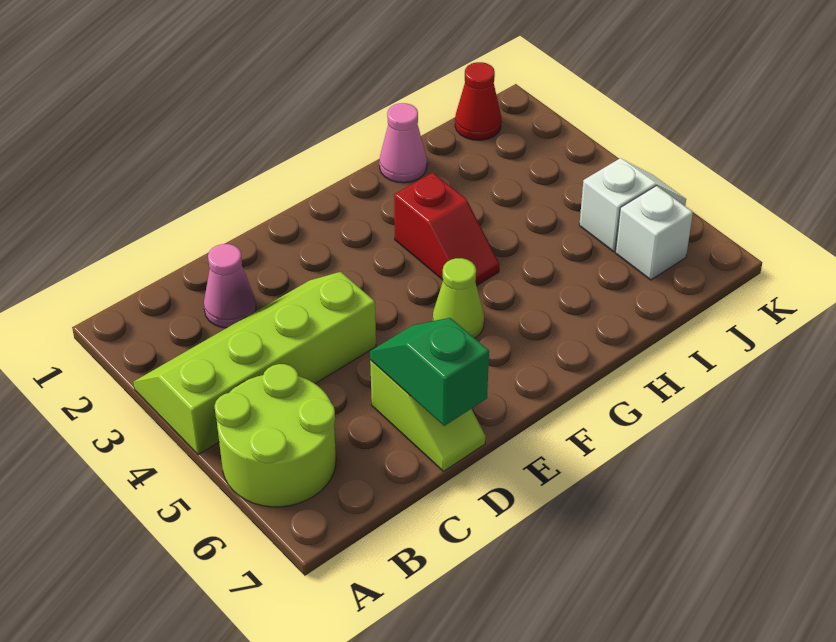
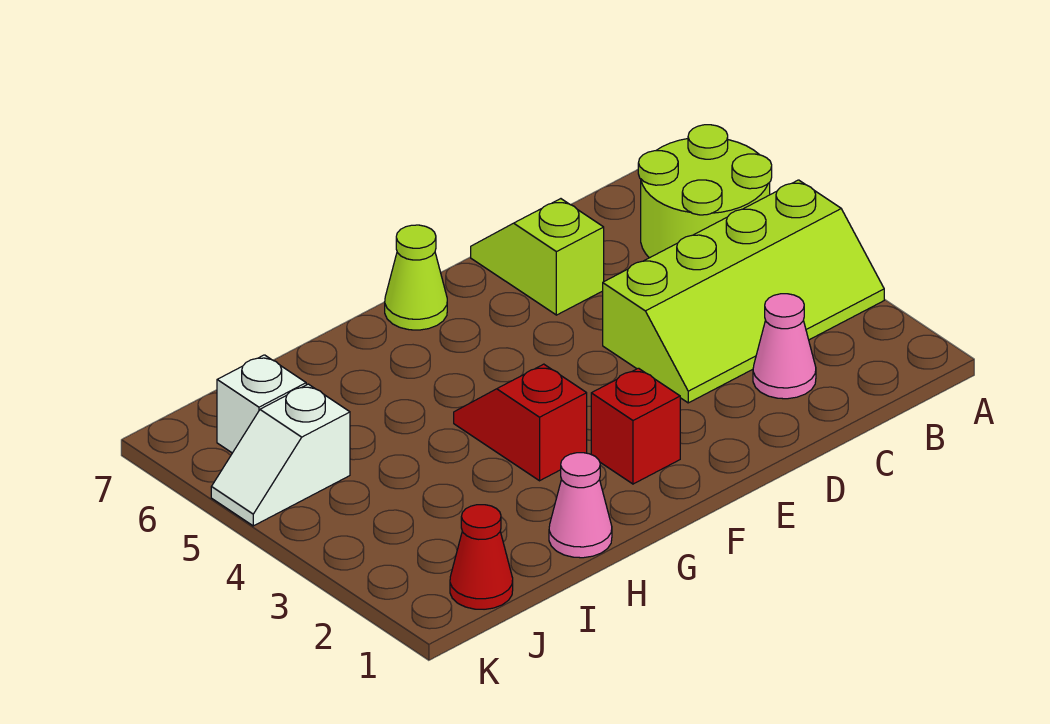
green slope D6:D7 level 2 top 7 -> none
none -> red brick F2 level 1
lime cone F5 level 1 -> lime cone F7 level 1

